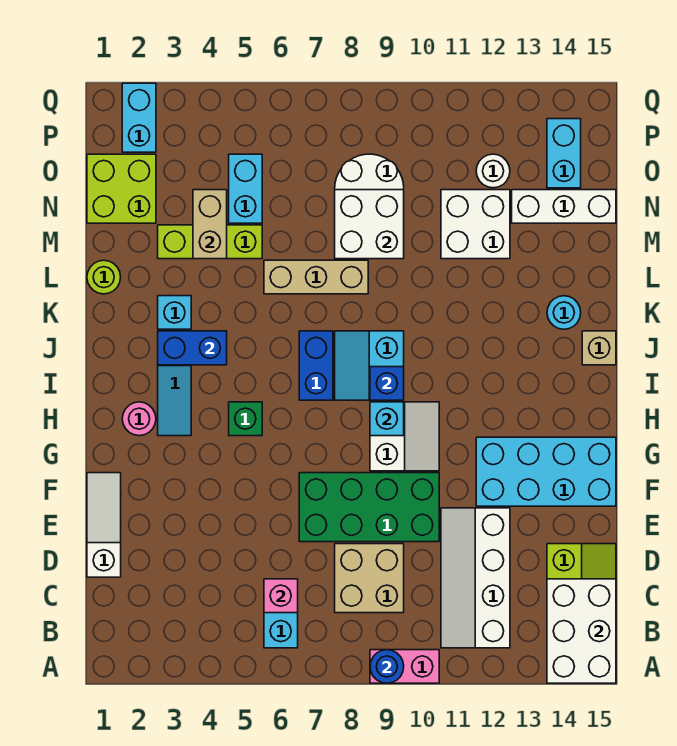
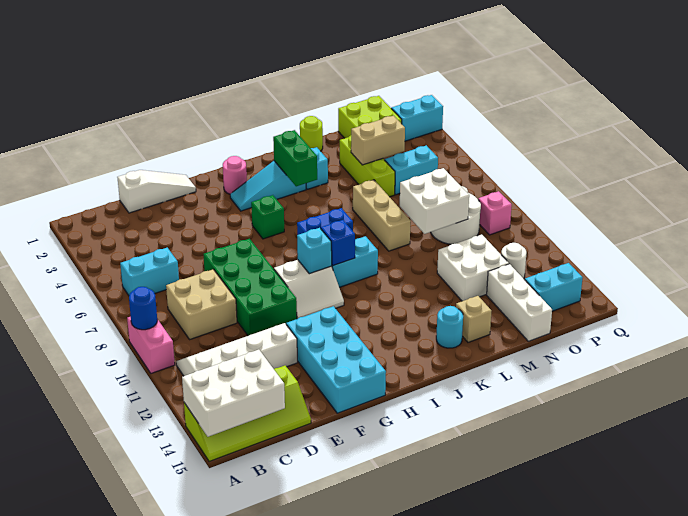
pink brick C6 level 2 -> pink brick P9 level 1
blue brick J3:J4 level 2 -> green brick J3:J4 level 2
tan brick J15 level 1 -> tan brick L14 level 1

